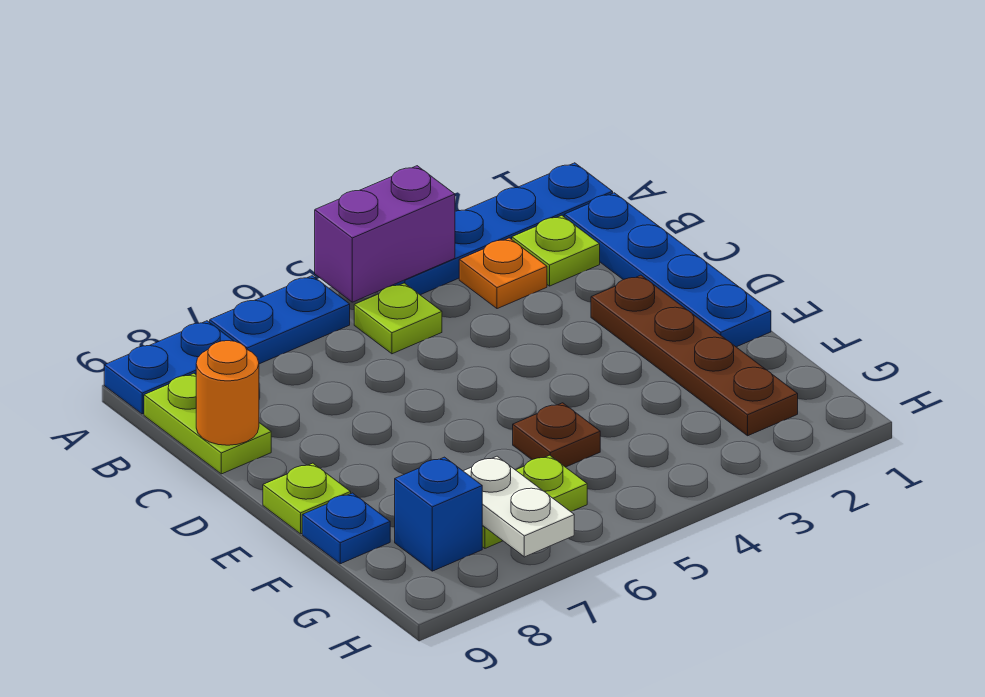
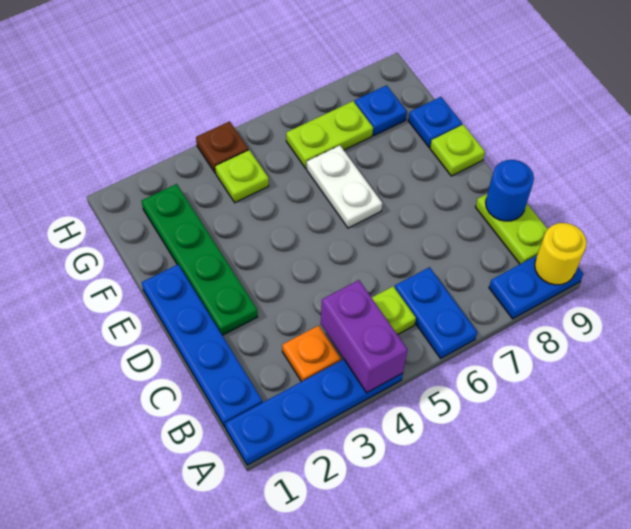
purple brick A4:A5 level 2 -> purple brick A4:B4 level 2
blue plate A6:A7 level 1 -> blue plate A6:B6 level 1
none -> yellow round brick A9 level 2
lime plate B2 level 1 -> lime plate G4 level 1
orange round brick C9 level 2 -> blue round brick C9 level 2
brown plate D2:G2 level 1 -> green plate D2:G2 level 1
brown plate F5 level 1 -> brown plate H4 level 1
white plate G7:H7 level 2 -> white plate E6:F6 level 1
blue brick G8 level 1 -> blue plate G8 level 1

